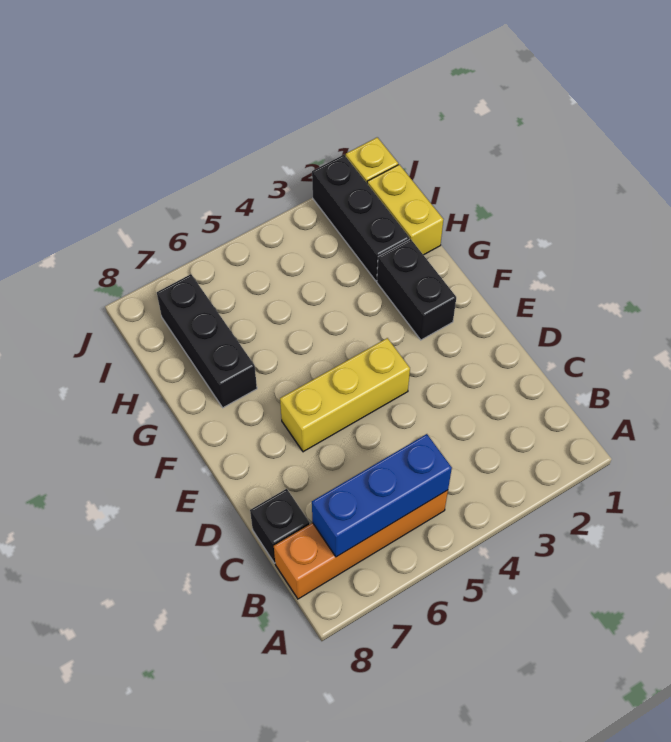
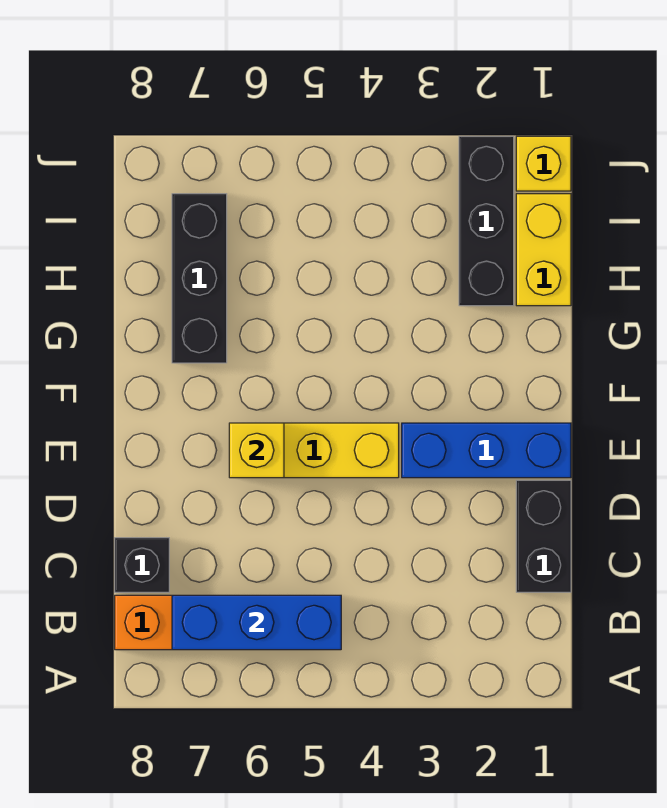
none -> blue brick E1:E3 level 1
none -> yellow brick E6 level 2
black brick F2:G2 level 1 -> black brick C1:D1 level 1

